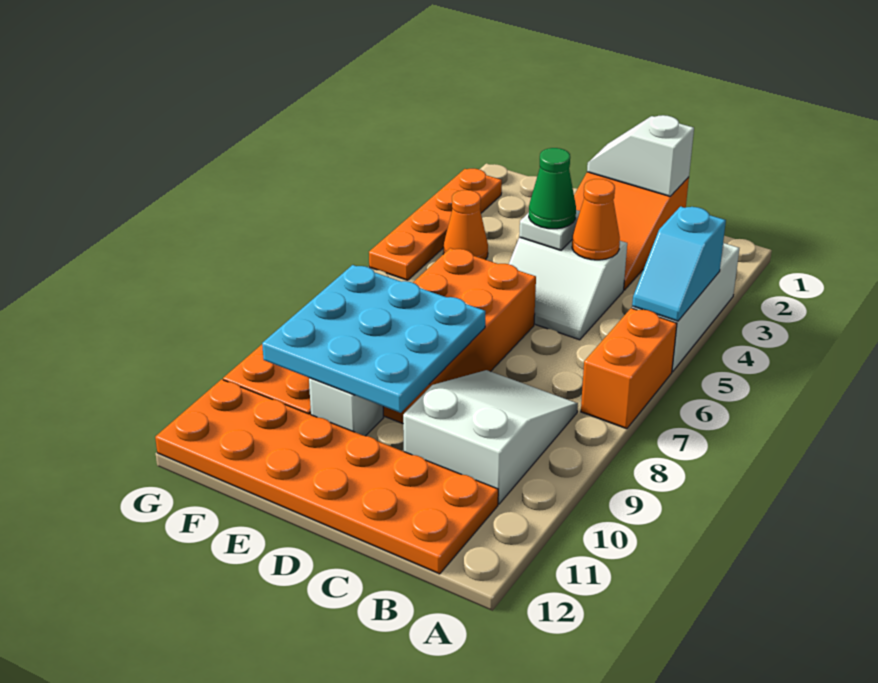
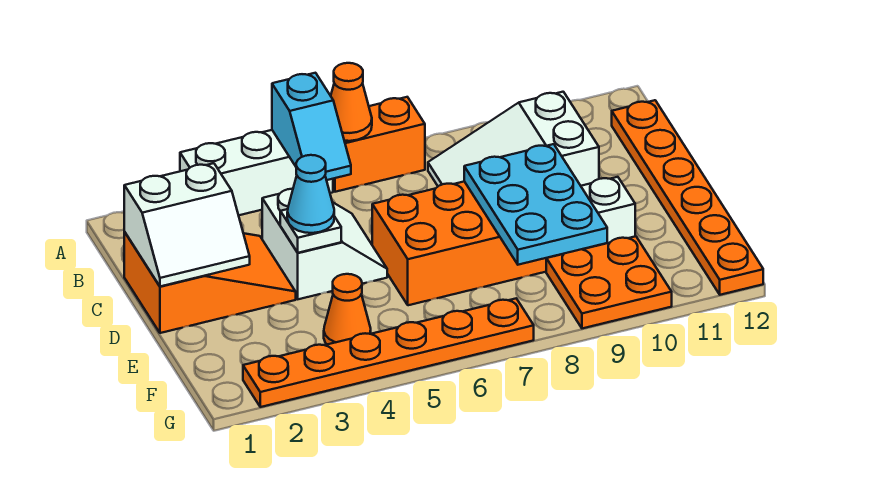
cyan slope A4:A5 level 2 top 4 -> cyan slope A5:B5 level 2 top A
orange plate B11:G12 level 1 -> orange plate B12:G12 level 1
white slope C1:D1 level 2 top C -> white slope C1:D2 level 2 top C
orange cone C4 level 2 -> orange cone A6 level 2
green cone D4 level 3 -> cyan cone D4 level 3
cyan plate D8:F10 level 2 -> cyan plate D8:F9 level 2
orange plate G2:G5 level 1 -> orange plate G2:G7 level 1

